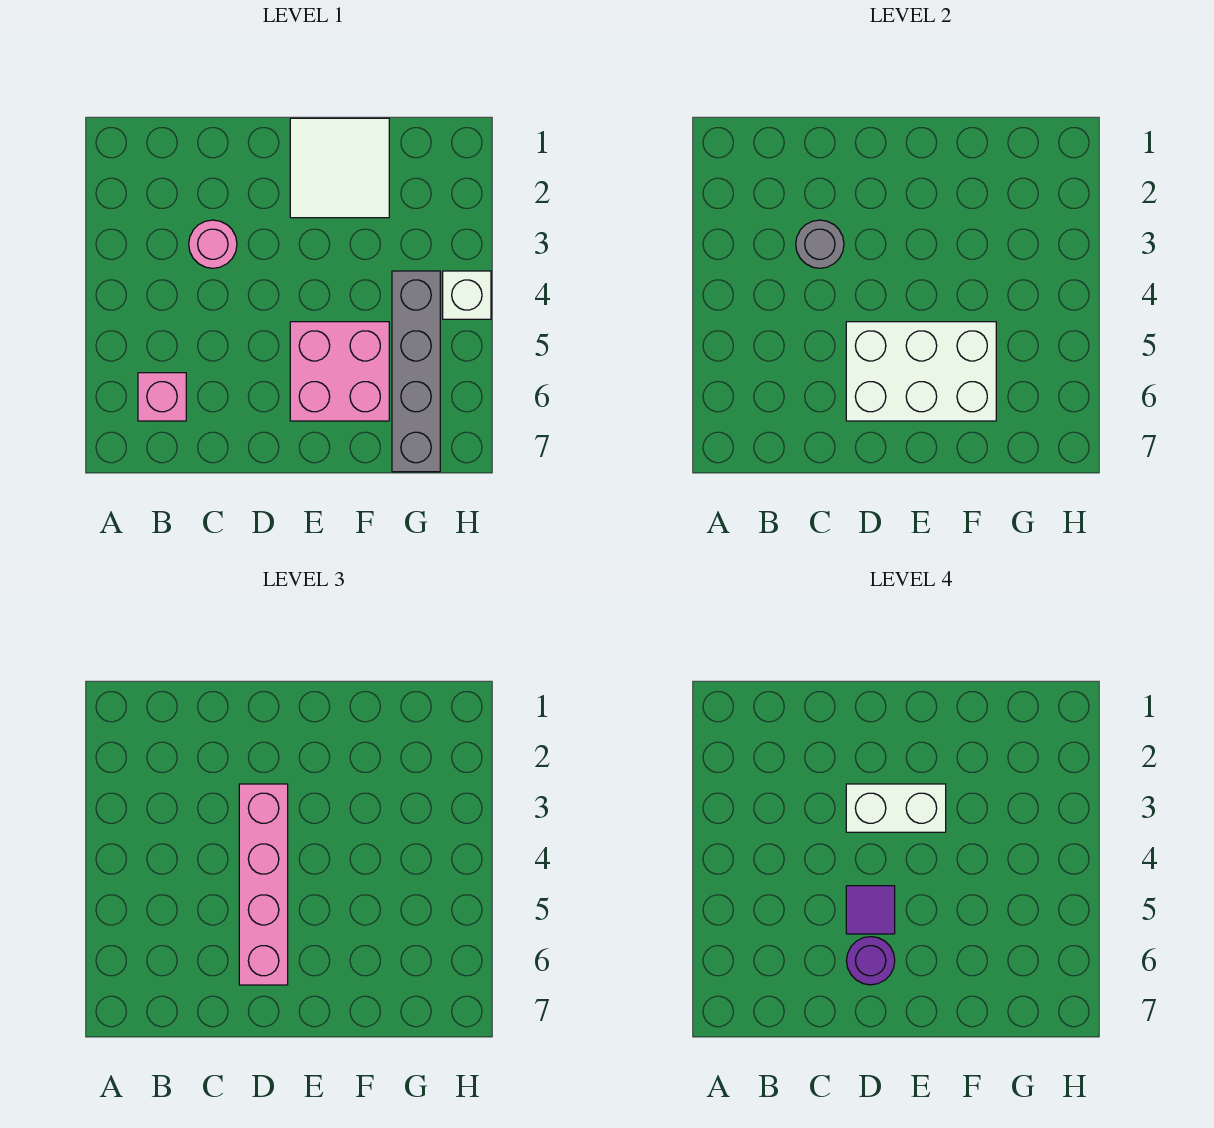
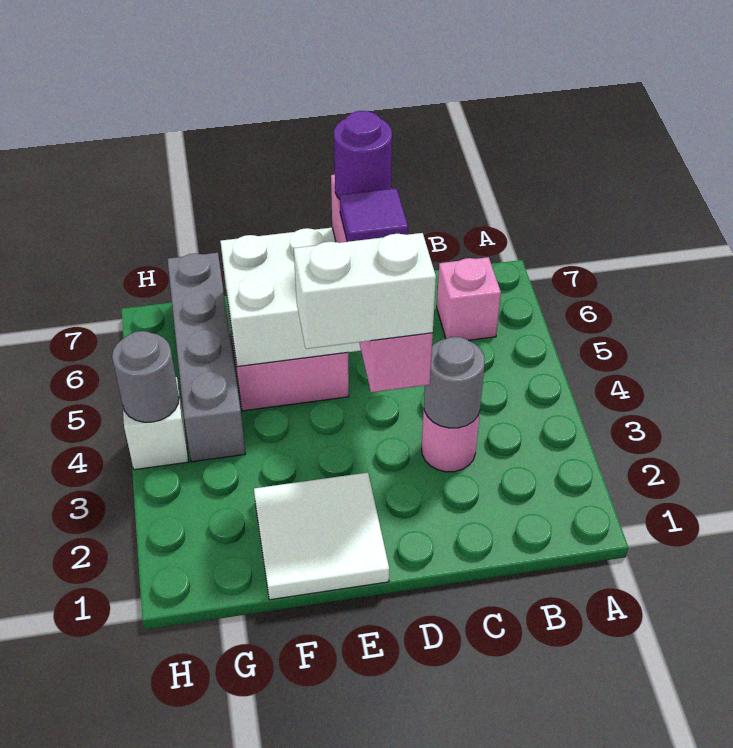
none -> grey round brick H4 level 2

